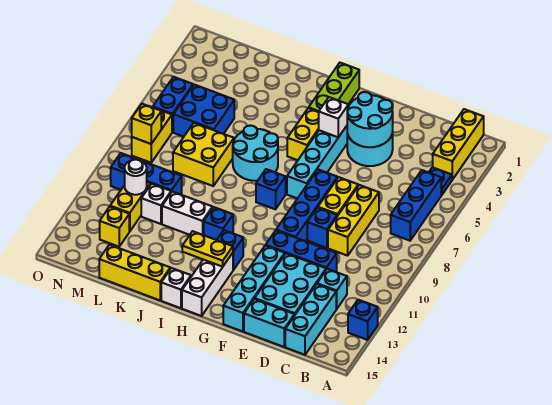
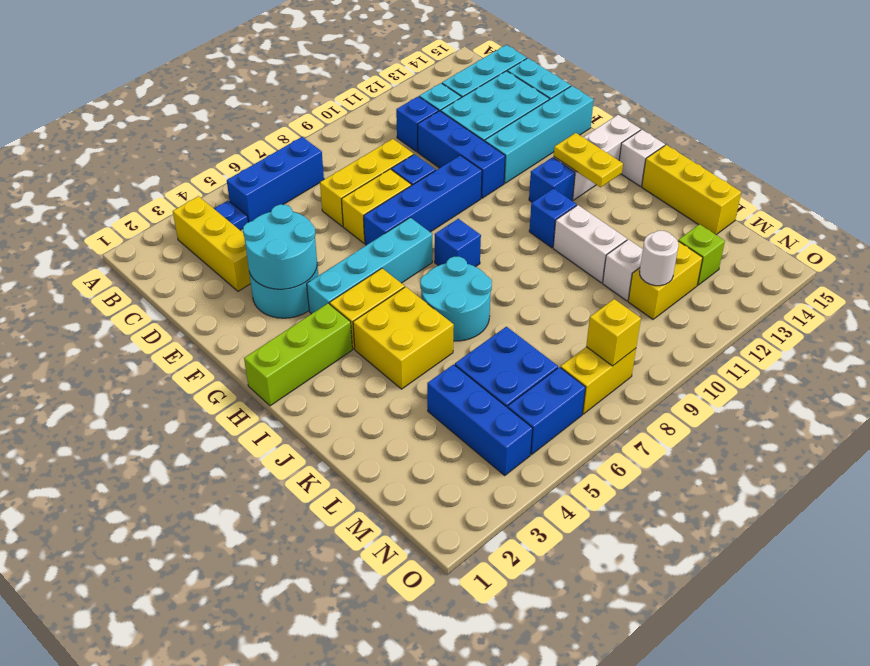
blue brick A13 level 1 -> blue brick C11 level 1
yellow brick B1:B3 level 1 -> yellow brick B3:D3 level 1
white brick G4 level 2 -> none
yellow brick K7:L8 level 1 -> yellow brick I4:J5 level 1
blue brick L10:N10 level 1 -> blue brick L4:N4 level 1
yellow brick M13 level 1 -> lime brick M13 level 1

